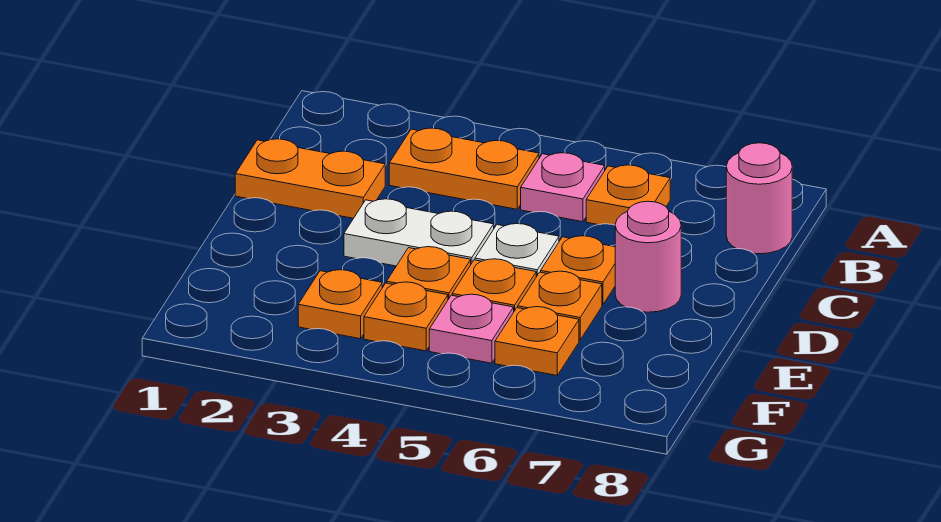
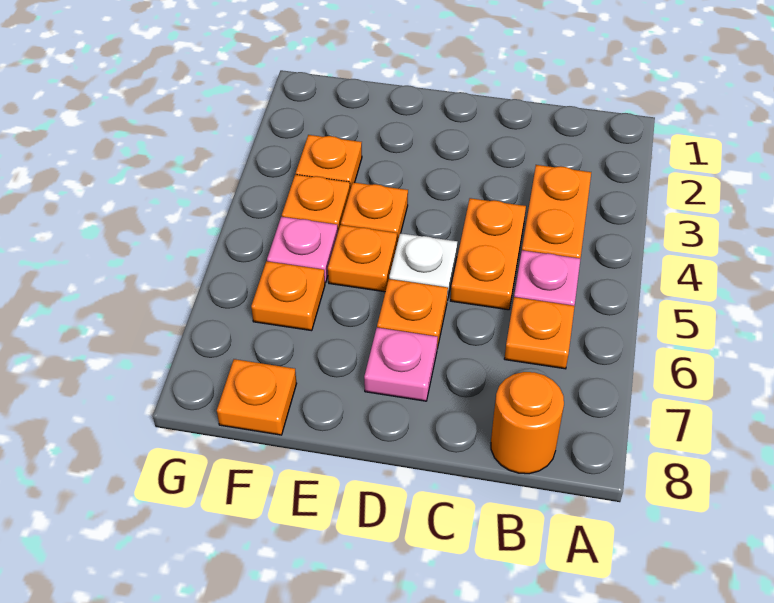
pink round brick B8 level 1 -> orange round brick B8 level 1
orange plate C1:C2 level 1 -> orange plate C4:C5 level 1
white plate D3:D4 level 1 -> none
pink round brick D7 level 1 -> pink plate D7 level 1
orange plate E6 level 1 -> orange plate F8 level 1

